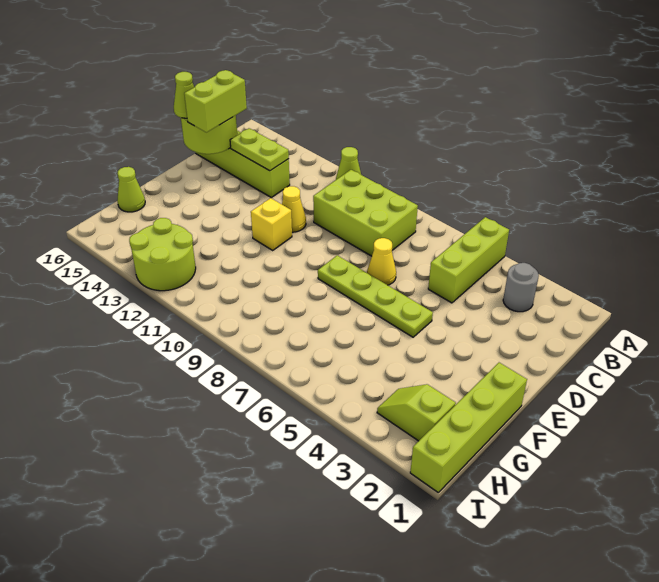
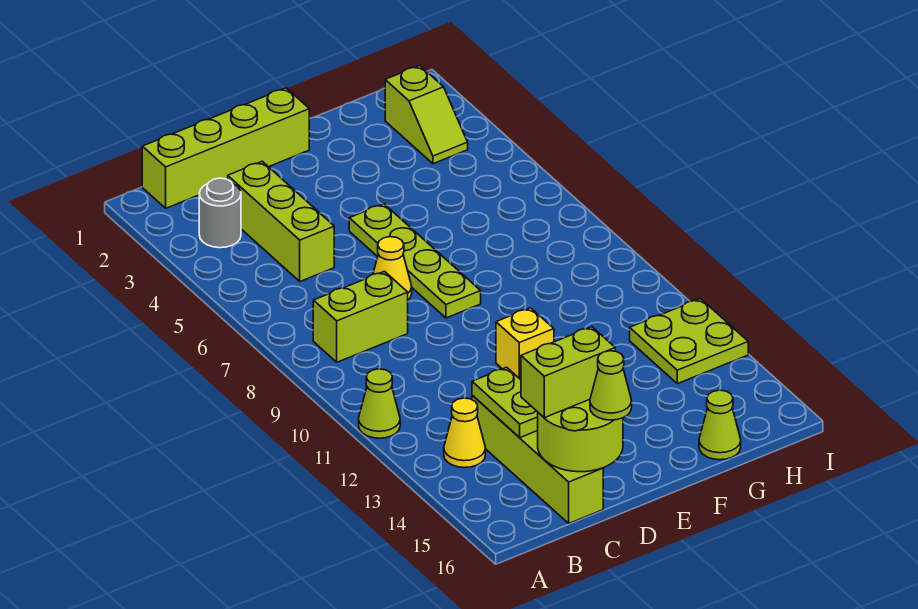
lime brick A5:C5 level 1 -> lime brick C3:C5 level 1
lime brick B8:C10 level 1 -> lime brick B8:C8 level 1
yellow cone D11 level 1 -> yellow cone B13 level 1
lime brick F1:I1 level 1 -> lime brick B1:E1 level 1
lime round brick H12:I13 level 1 -> lime plate H12:I13 level 1

